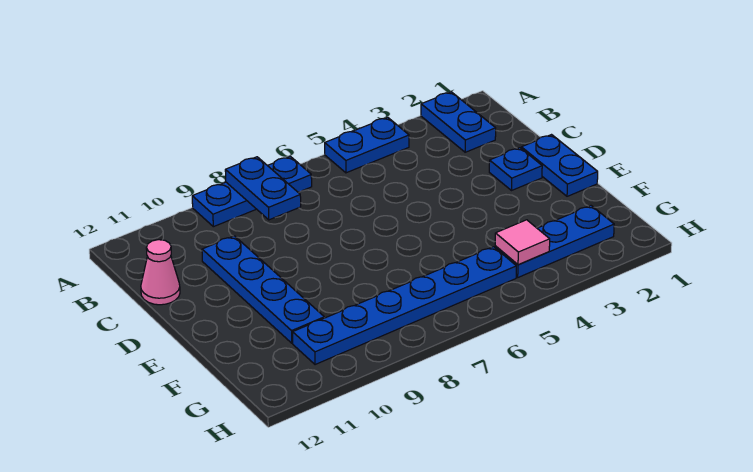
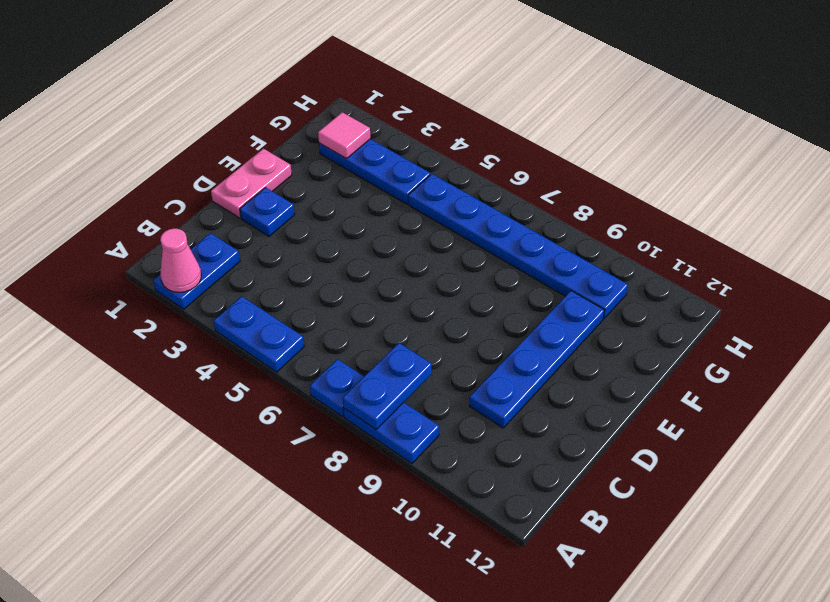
pink cone C12 level 1 -> pink cone A2 level 2
blue plate D1:E1 level 1 -> pink plate D1:E1 level 1
pink tile G4 level 2 -> pink tile G2 level 2

